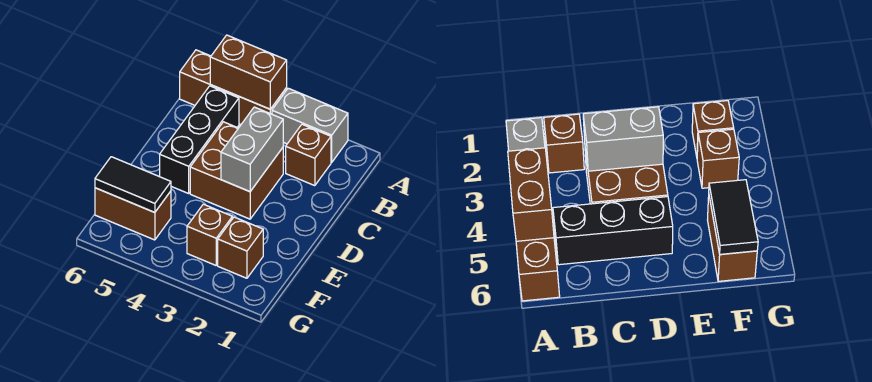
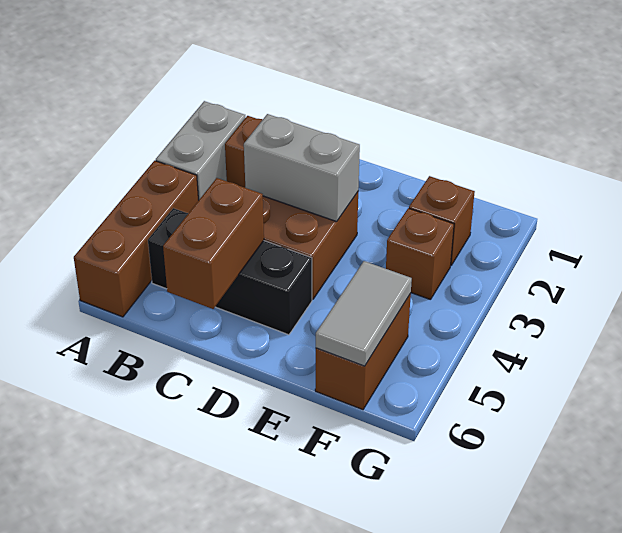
brown brick A4:A5 level 2 -> brown brick C5:C6 level 2
black tile F5:F6 level 2 -> grey tile F5:F6 level 2

